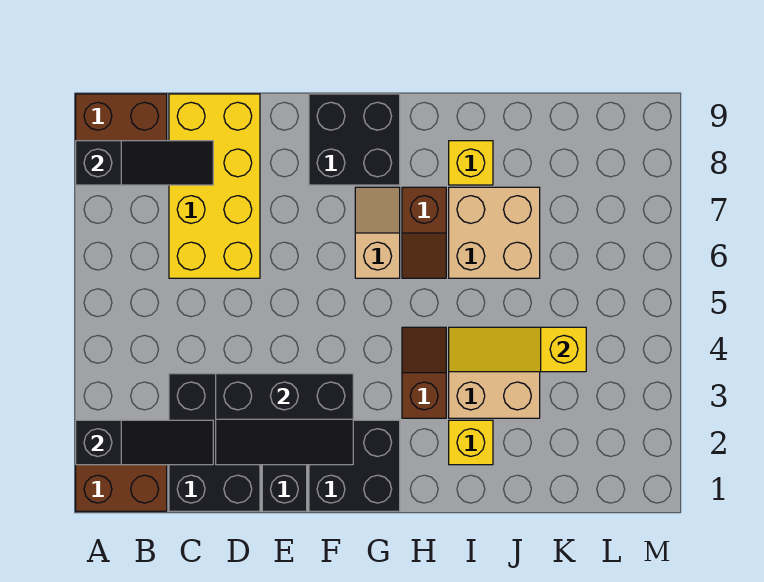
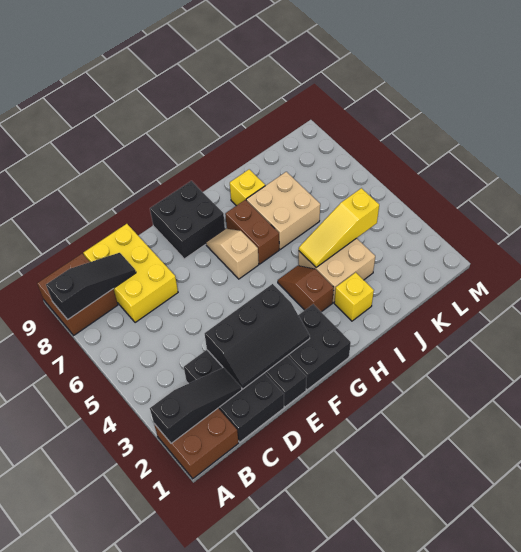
yellow brick C6:D9 level 1 -> yellow brick C7:D9 level 1
brown slope H6:H7 level 1 top 7 -> brown brick H6:H7 level 1

